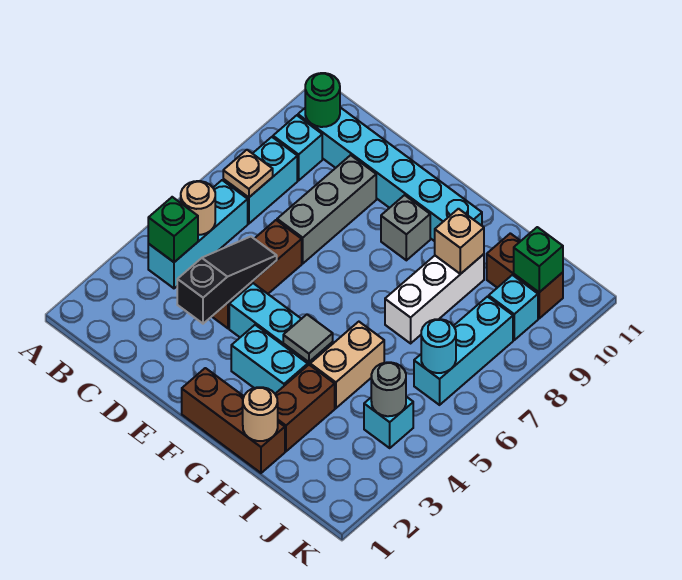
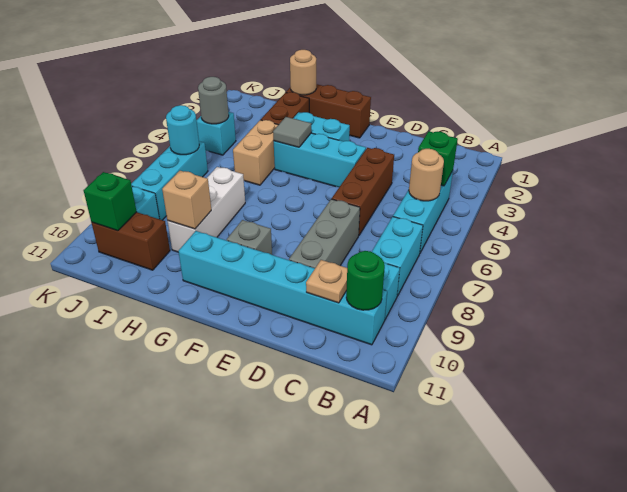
tan plate B7 level 2 -> tan plate C10 level 2
black slope D3:D5 level 2 top 3 -> none

